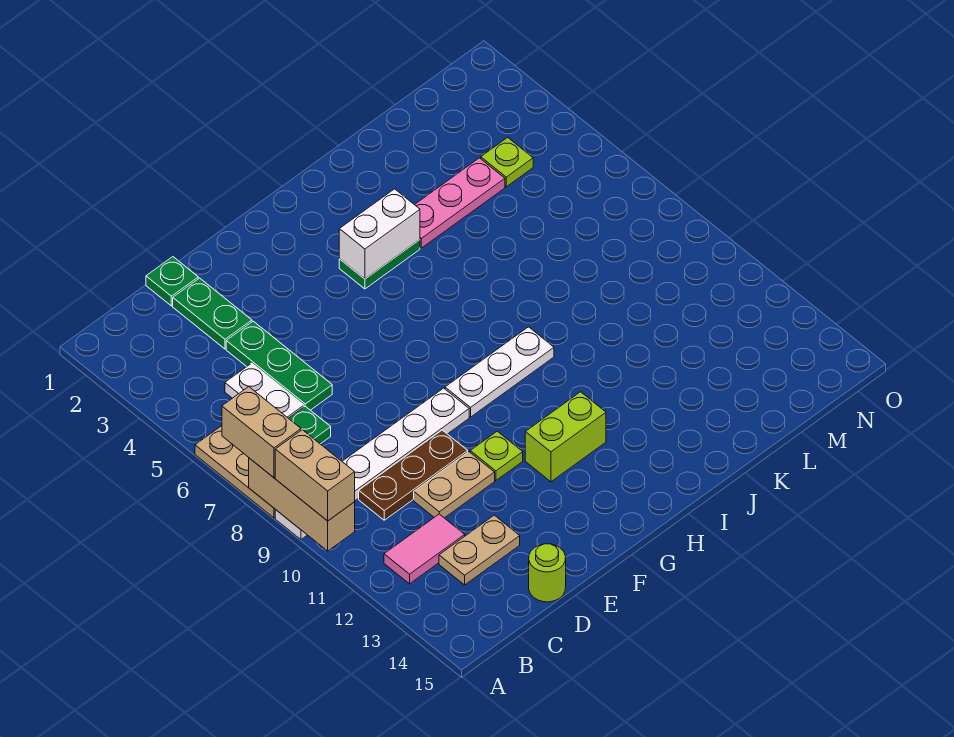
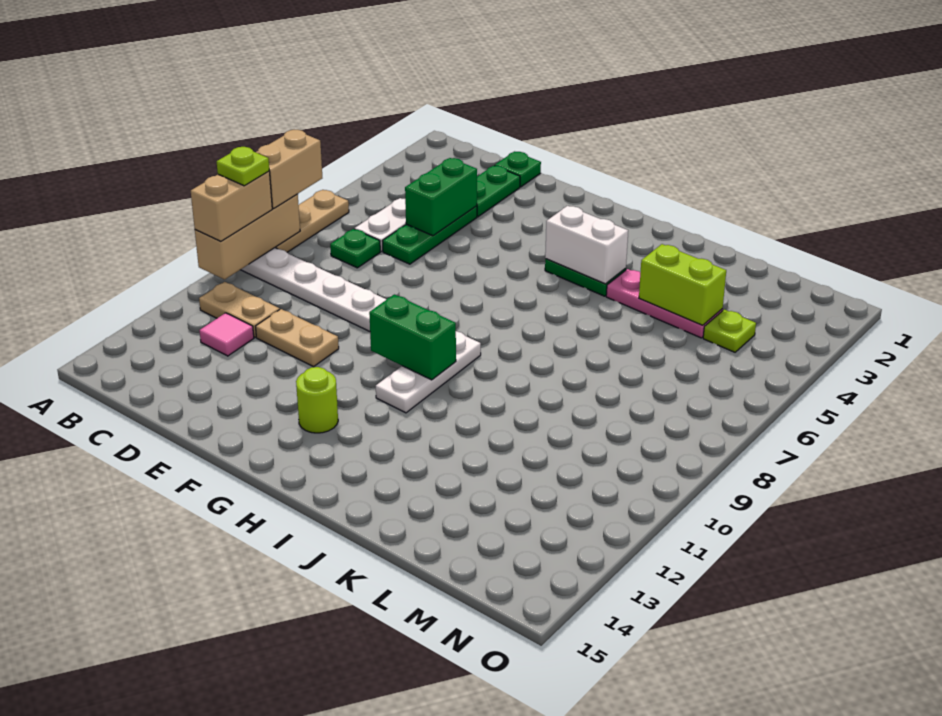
pink tile B12:C12 level 1 -> pink tile C12 level 1
brown plate C10:E10 level 1 -> none
tan plate C13:D13 level 1 -> tan plate B11:C11 level 1
none -> green brick D4:D5 level 2
lime round brick D15 level 1 -> lime round brick G13 level 1
lime plate F11 level 1 -> lime plate A9 level 4
white plate G9:I9 level 1 -> white plate H9:H11 level 1
none -> green brick G10:H10 level 2
lime brick G12:H12 level 1 -> lime brick K4:L4 level 2

